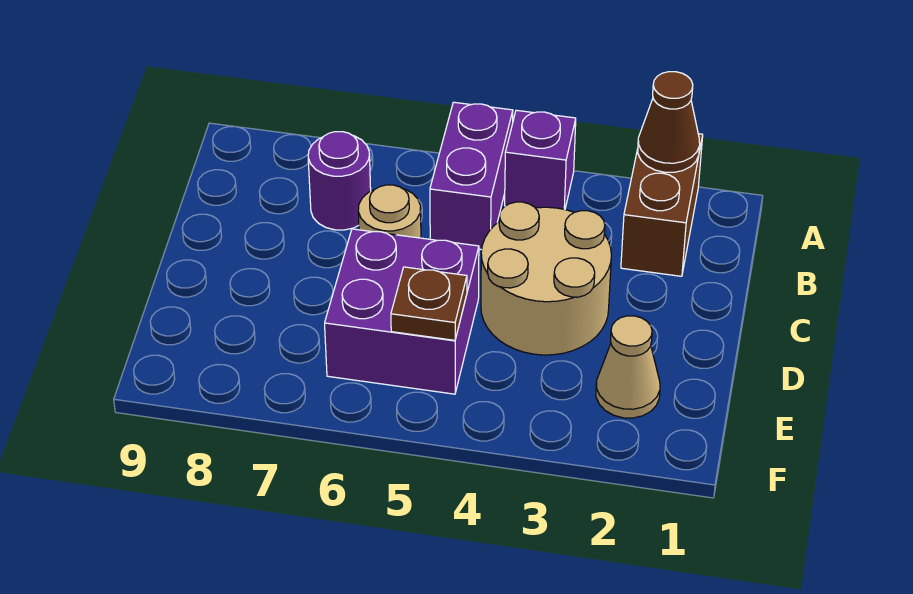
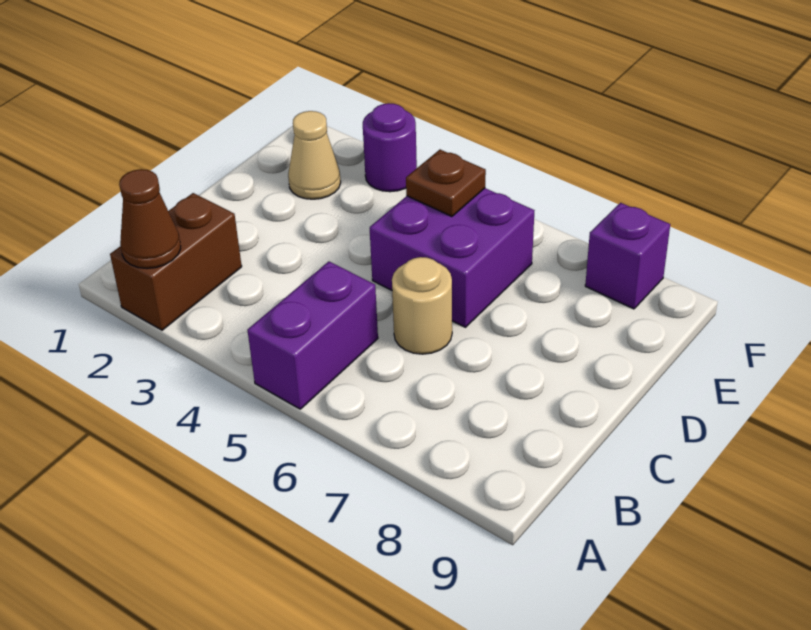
purple brick A4 level 1 -> purple brick F8 level 1
purple round brick B7 level 1 -> purple round brick F3 level 1
tan round brick C3:D4 level 1 -> none

